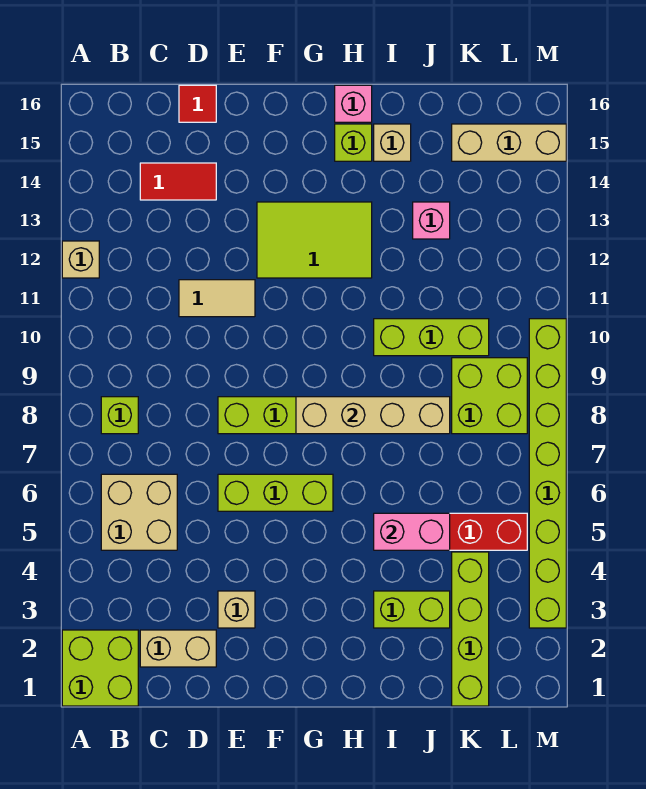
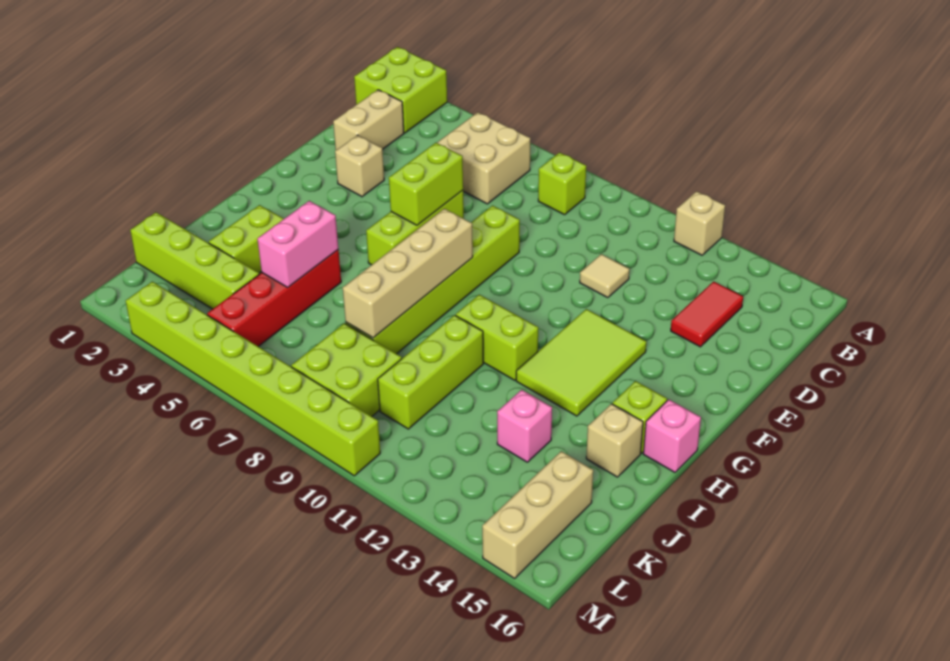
tan tile D11:E11 level 1 -> tan tile D11 level 1
red tile D16 level 1 -> none
none -> lime brick E6:F6 level 2
none -> lime brick H10:H11 level 1

